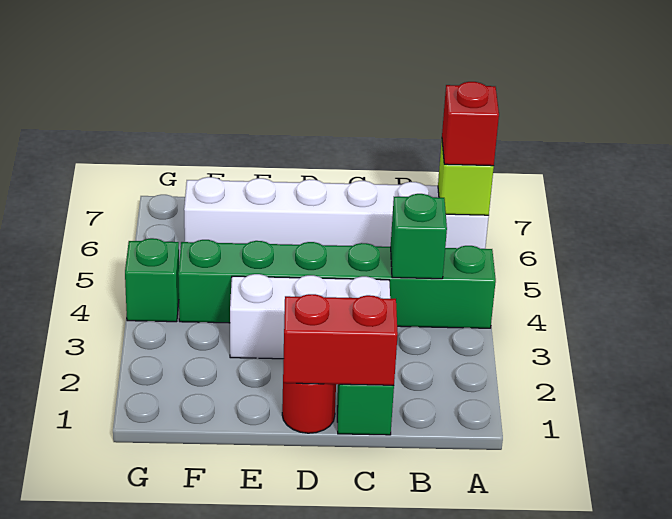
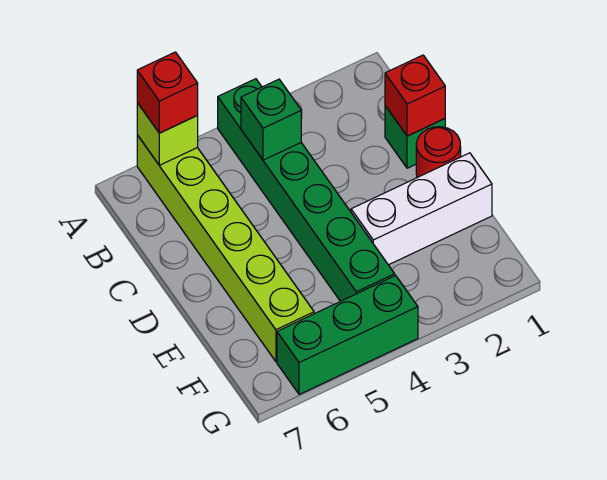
white brick A6:F6 level 1 -> lime brick A6:F6 level 1
red brick C1:D1 level 2 -> red brick C1 level 2
white brick C3:E3 level 1 -> white brick E1:E3 level 1
green brick G4 level 1 -> green brick G4:G6 level 1

